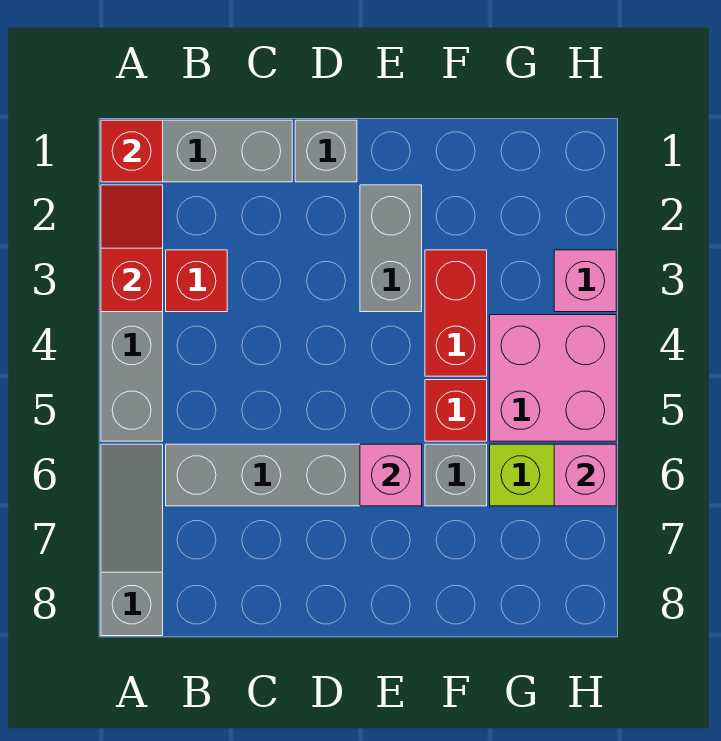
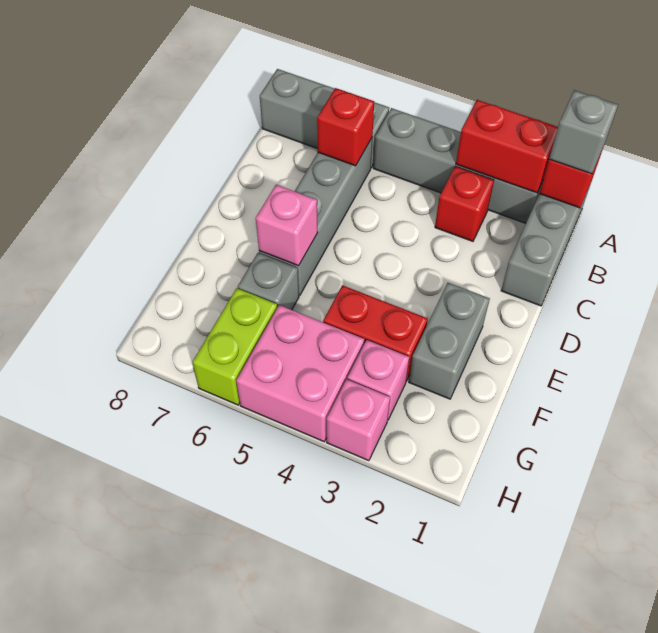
red slope A2:A3 level 2 top 3 -> red brick A2:A3 level 2
grey slope A6:A8 level 1 top 8 -> grey brick A6:A8 level 1
grey brick D1 level 1 -> grey brick A1 level 3
grey brick E2:E3 level 1 -> grey brick E2:F2 level 1
red brick F5 level 1 -> red brick B6 level 2
pink brick H6 level 2 -> pink brick G3 level 1

